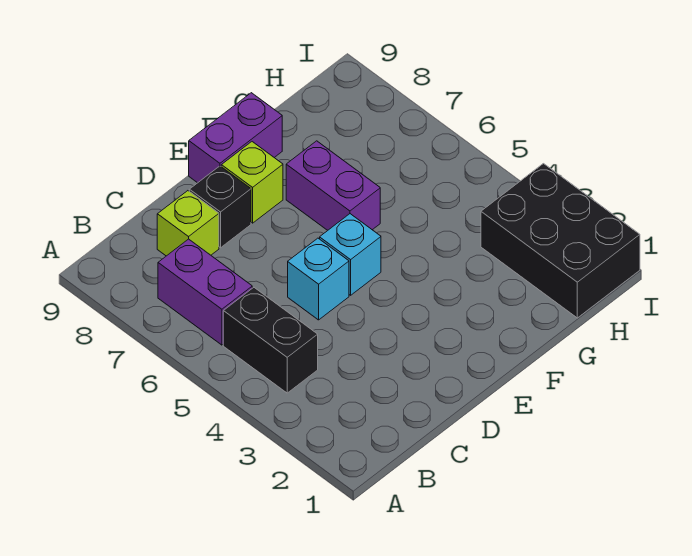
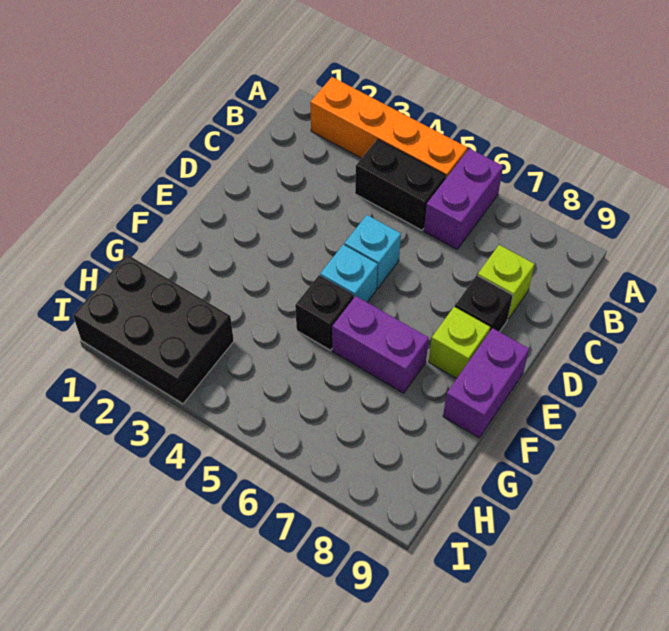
none -> orange brick A2:A5 level 1
purple brick B6:B7 level 1 -> purple brick A6:B6 level 1
none -> black brick F5 level 1

